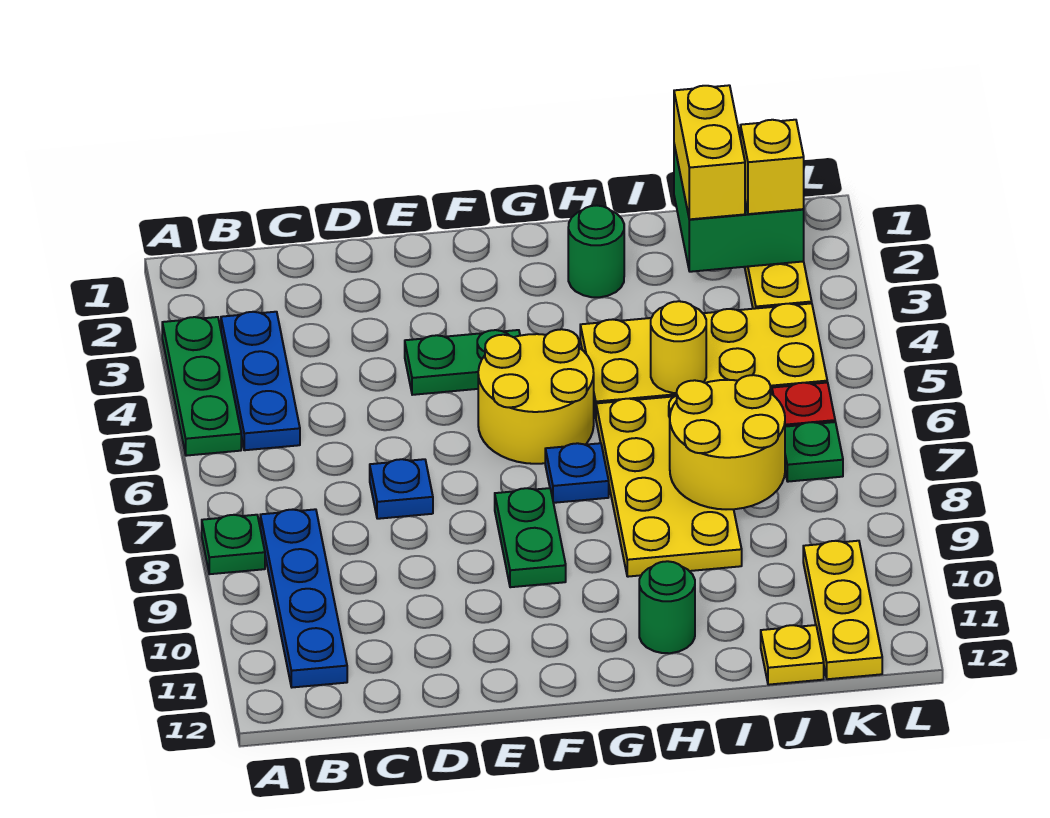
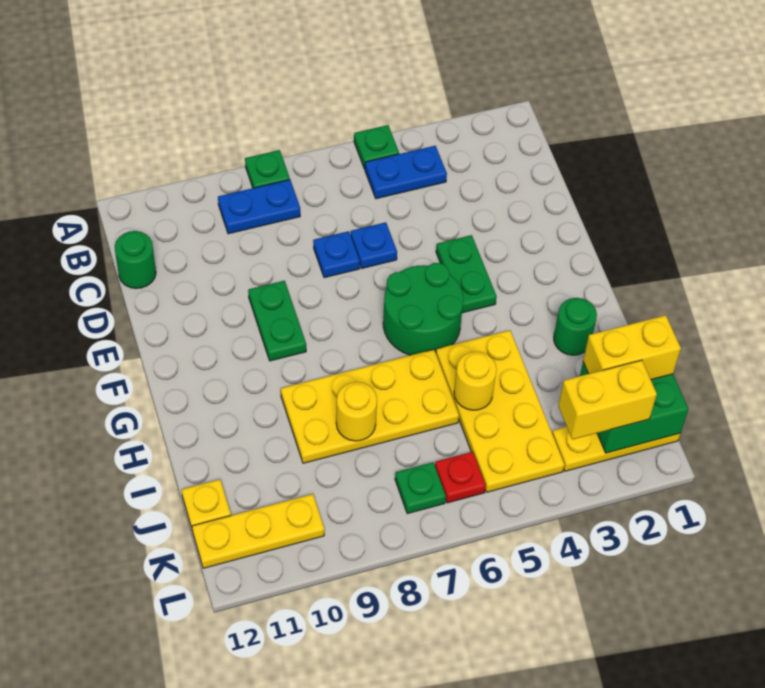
green plate A3:A5 level 1 -> green plate A5 level 1
blue plate B3:B5 level 1 -> blue plate B4:B5 level 1
blue plate B8:B11 level 1 -> blue plate B8:B9 level 1
yellow round brick F5:G6 level 1 -> green round brick F5:G6 level 1
green plate F8:F9 level 1 -> green plate E9:F9 level 1
blue plate G7 level 1 -> blue plate D6 level 1
green round brick H11 level 1 -> green round brick C12 level 1
yellow round brick I7:J8 level 2 -> yellow round brick I8 level 2
yellow brick K2 level 3 -> yellow brick K2:K3 level 3

